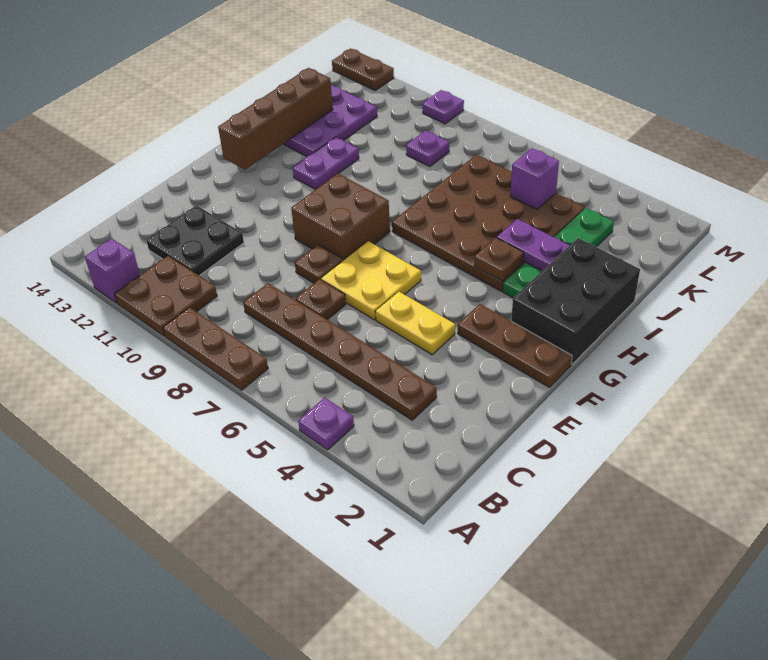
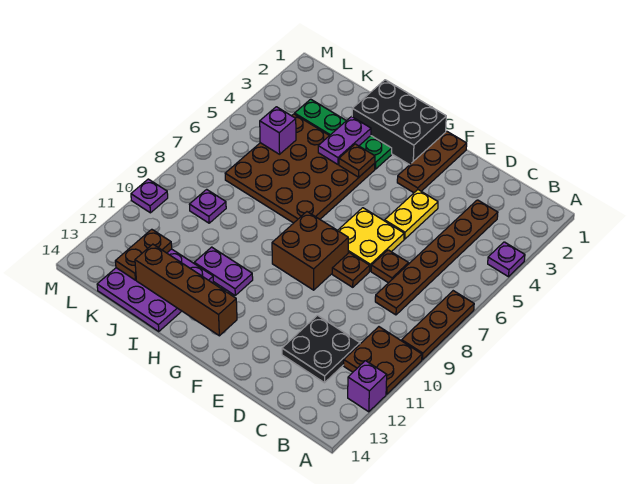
brown plate M13:M14 level 1 -> brown plate K12:K13 level 2

